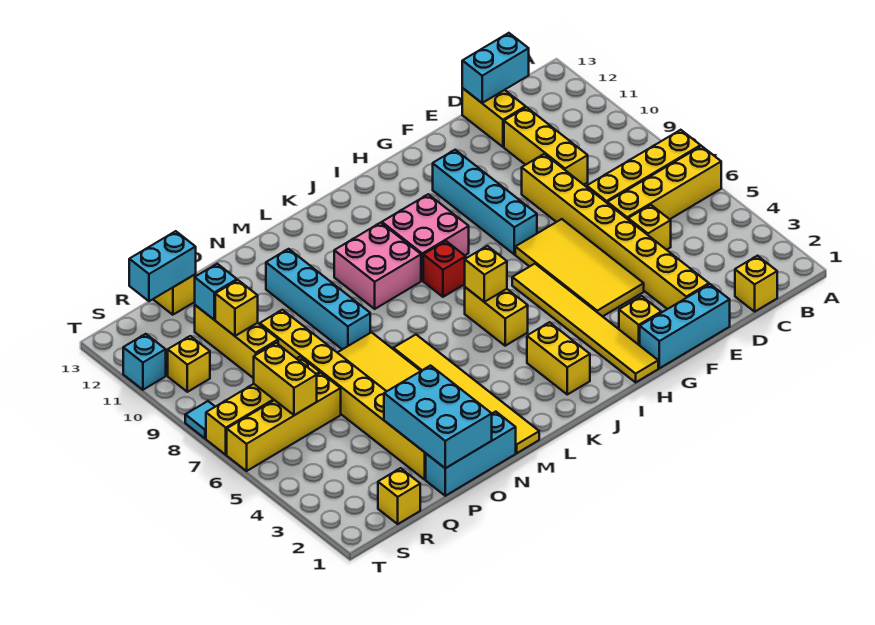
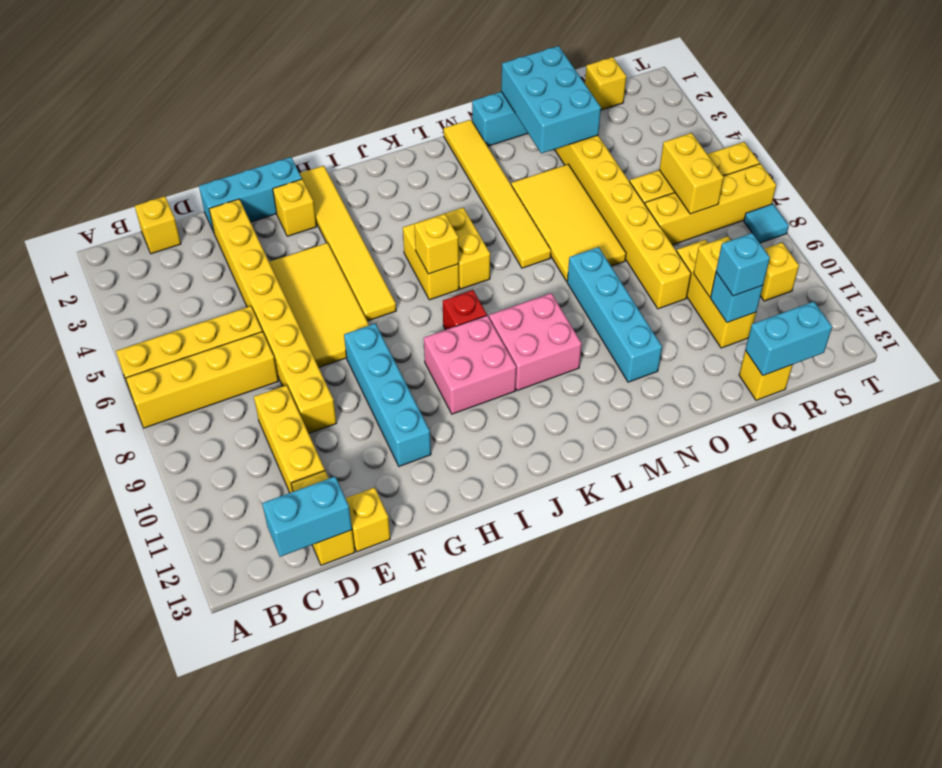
yellow brick D5 level 1 -> yellow brick E13 level 1
yellow brick J2:J3 level 1 -> yellow brick K5:K6 level 1
cyan brick T11 level 1 -> cyan brick Q11 level 3

